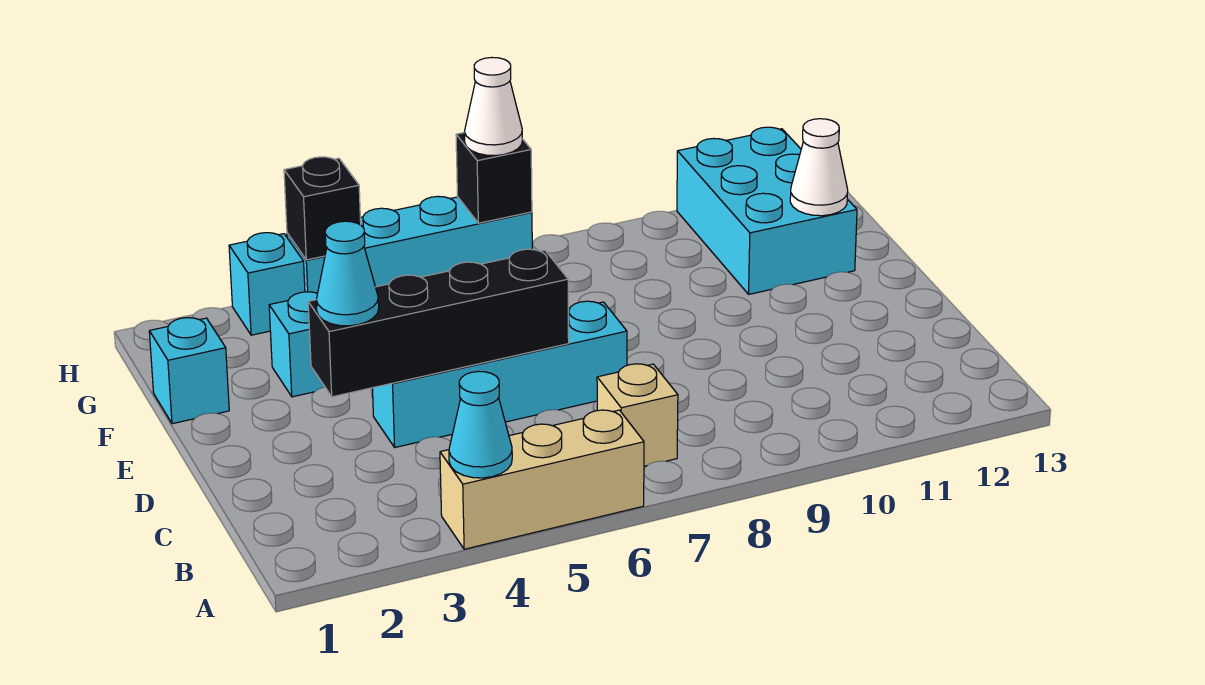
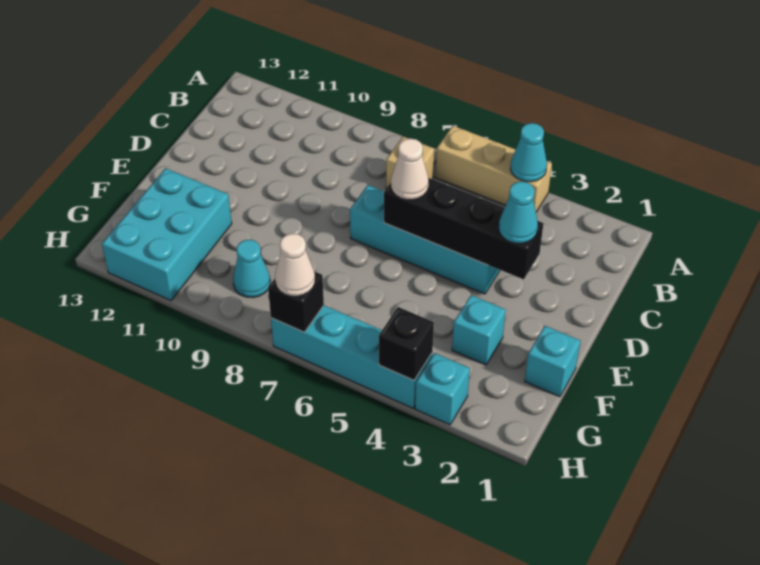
white cone F12 level 2 -> white cone D6 level 3
none -> cyan cone G9 level 1

